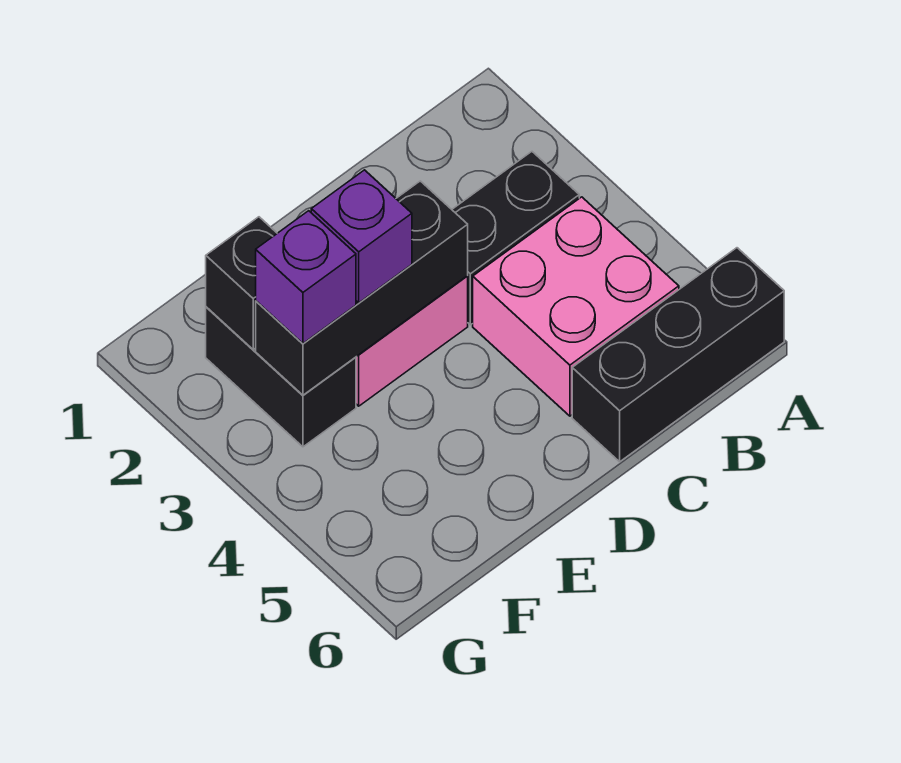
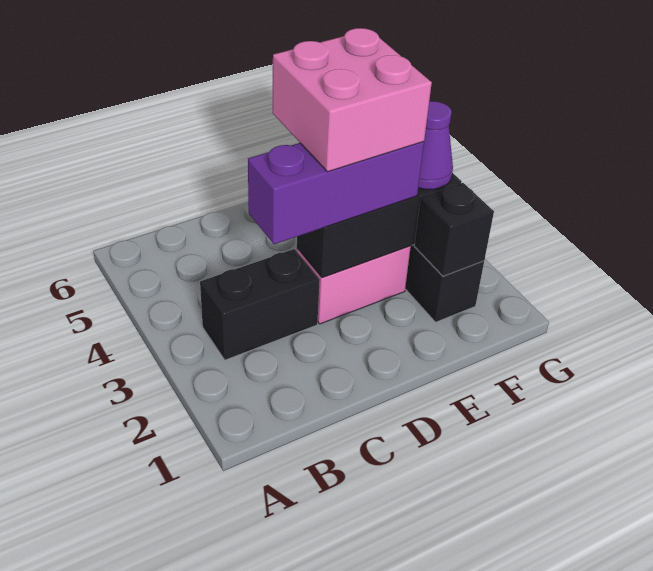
black brick A6:C6 level 1 -> none
pink brick B4:C5 level 1 -> pink brick D3:E4 level 4
purple brick E3 level 3 -> purple brick C3:E3 level 3
purple brick F3 level 3 -> purple cone F3 level 3

